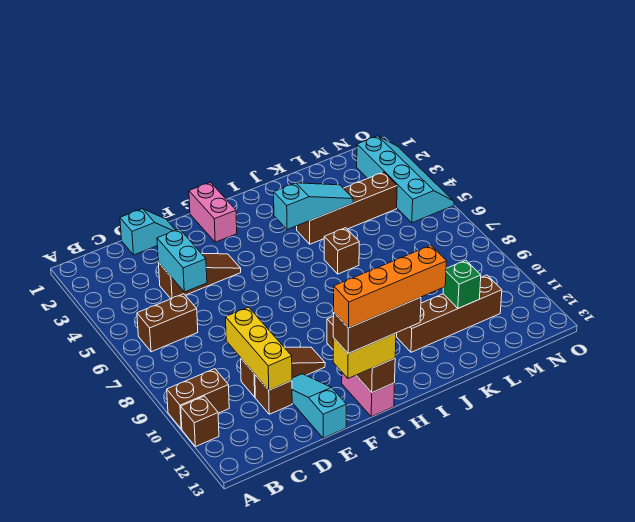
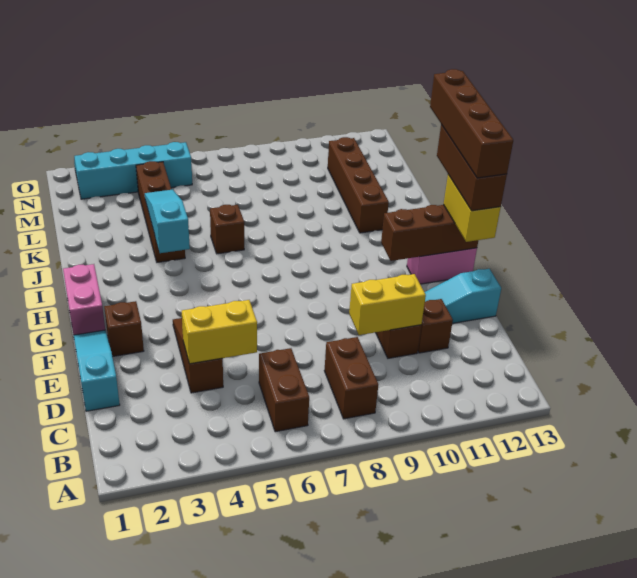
brown brick A10:B10 level 1 -> brown brick B8:C8 level 1
brown brick A11 level 1 -> brown brick F2 level 1
cyan slope D1:E1 level 1 top D -> cyan slope D1:F1 level 1 top D
cyan brick D4:D5 level 2 -> yellow brick D4:D5 level 2
yellow brick D9:D11 level 2 -> yellow brick D9:D10 level 2
orange brick F13:I13 level 5 -> brown brick F13:I13 level 5
pink brick G1:G2 level 1 -> pink brick G1:H1 level 1
green brick L11 level 2 -> none

